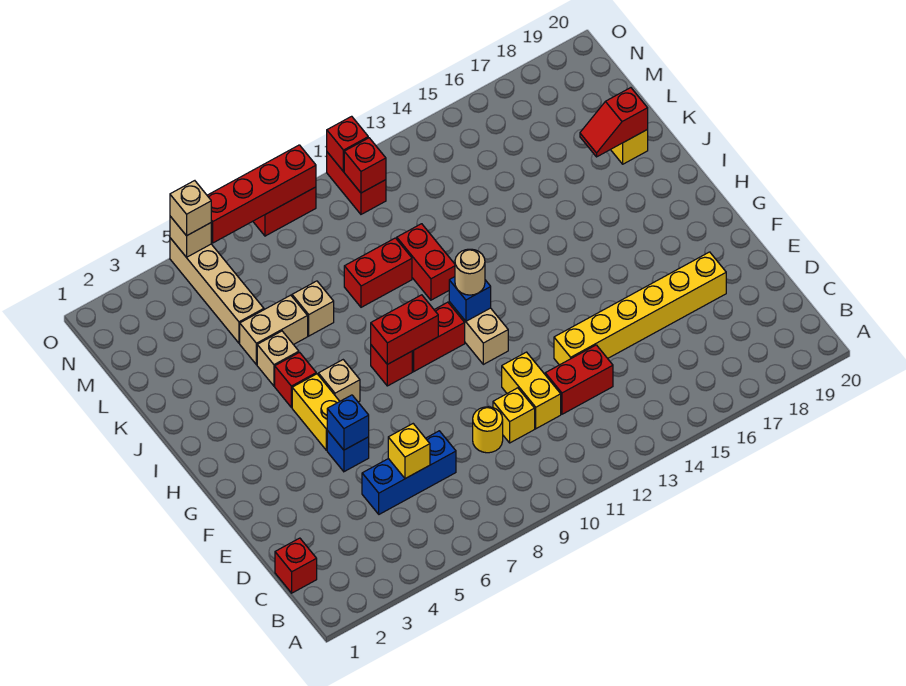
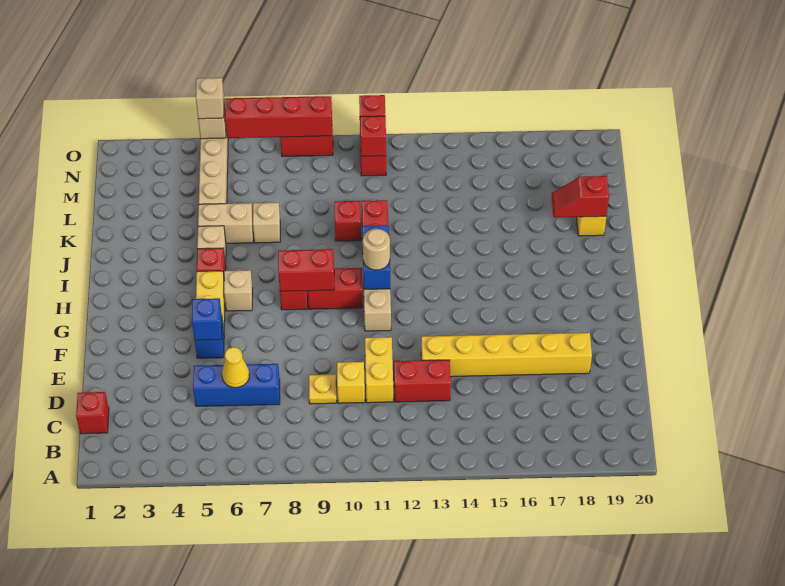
yellow brick D6 level 2 -> yellow cone D6 level 2
yellow round brick D9 level 1 -> yellow plate D9 level 1
blue brick H11 level 2 -> blue brick H11:I11 level 2
red brick K9:K10 level 1 -> red brick K10 level 1

